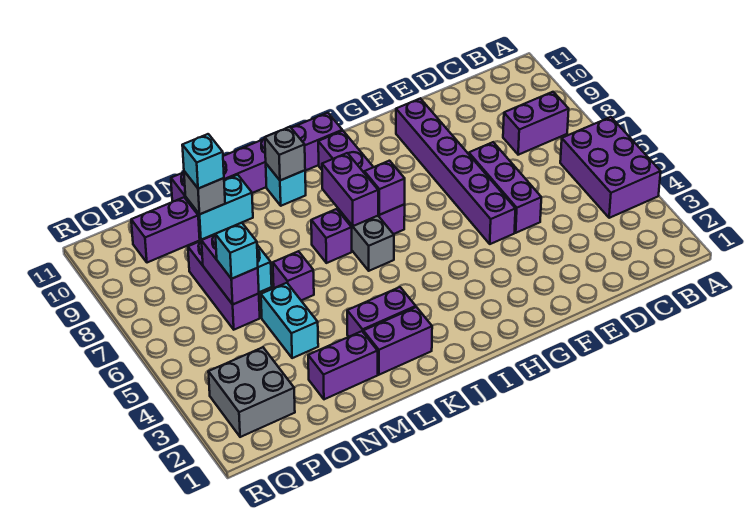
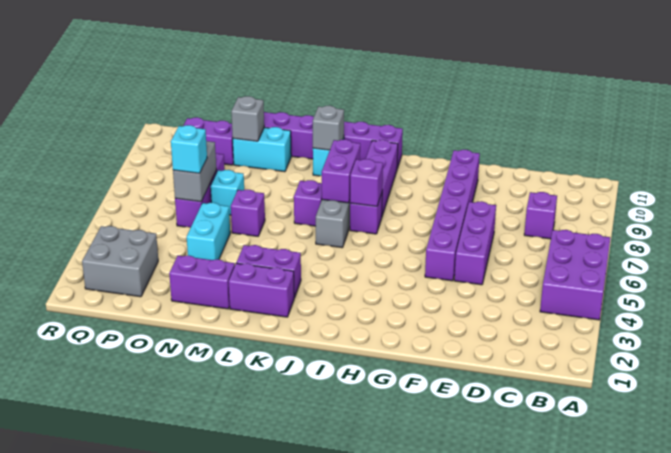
purple brick B8:C8 level 1 -> purple brick C8 level 1
cyan brick N10 level 3 -> none
purple brick O6:O7 level 2 -> grey brick O6:O7 level 2

